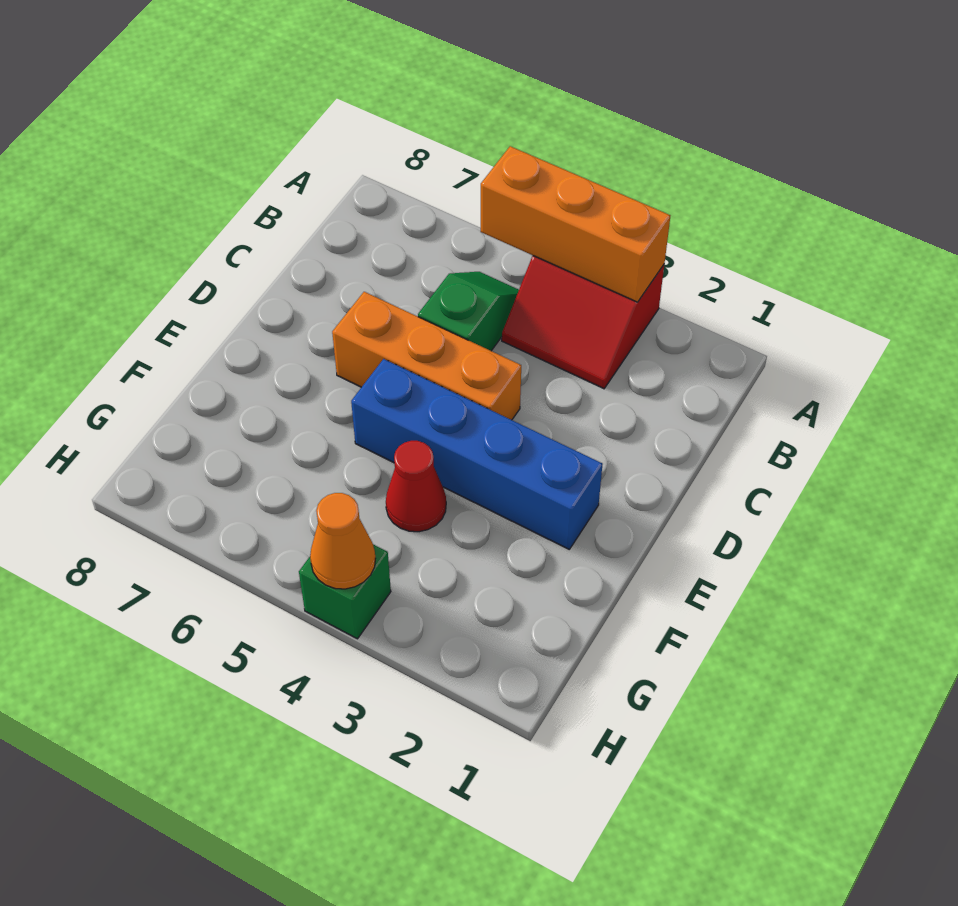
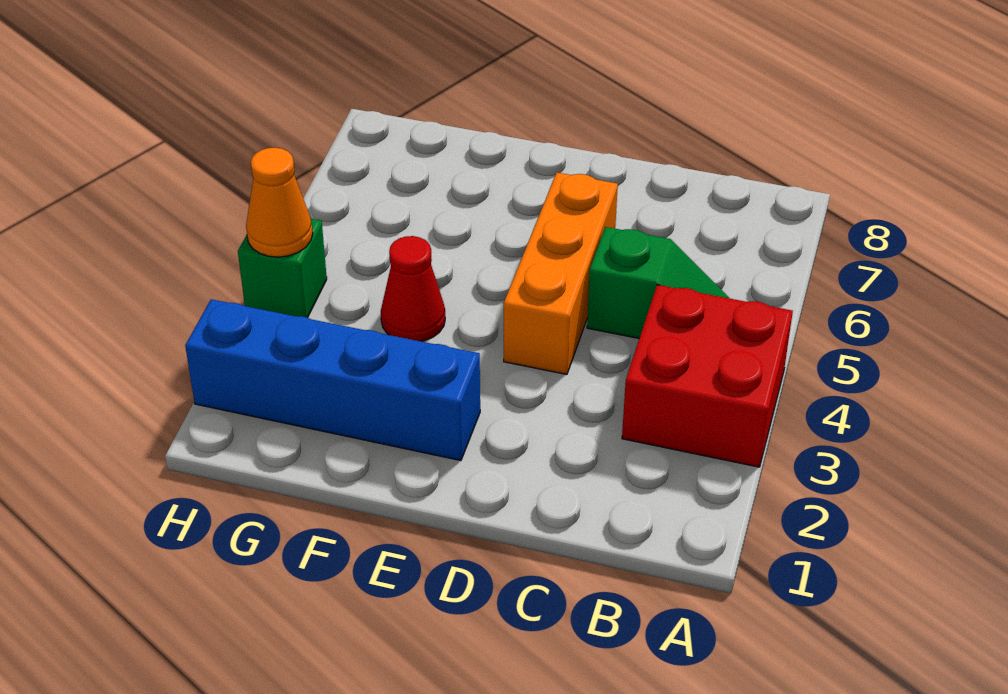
red slope A3:B4 level 1 top A -> red brick A3:B4 level 1
orange brick A3:A5 level 2 -> none
blue brick E2:E5 level 1 -> blue brick E2:H2 level 1

